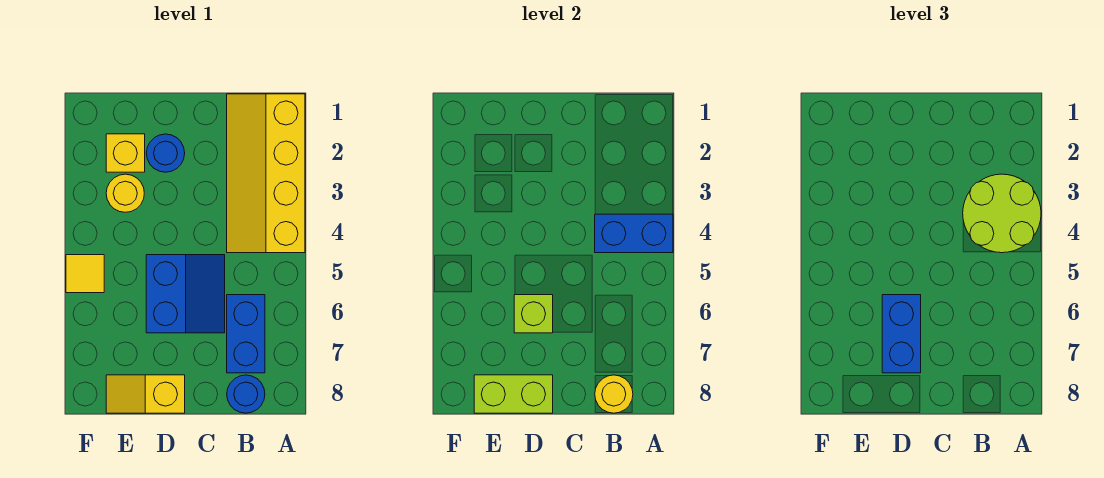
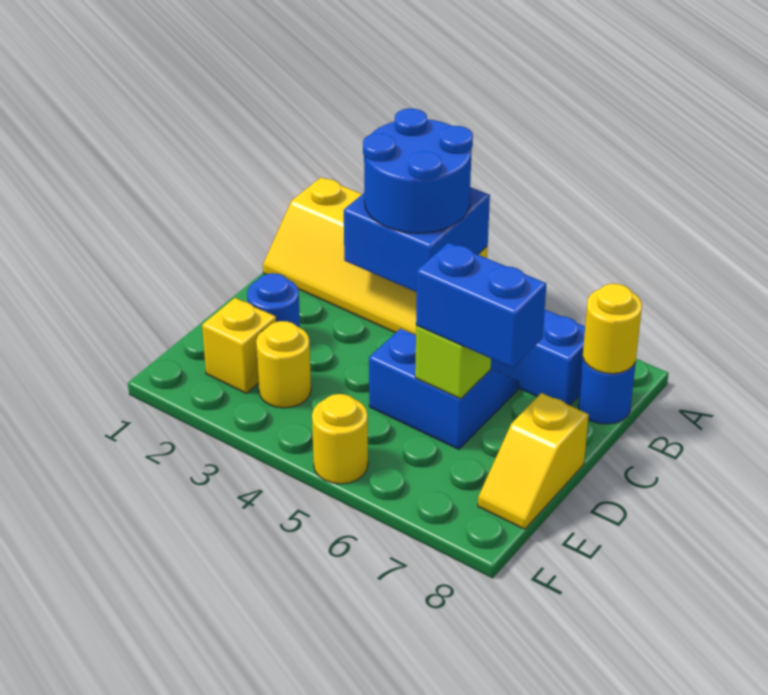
lime round brick A3:B4 level 3 -> blue round brick A3:B4 level 3
blue brick A4:B4 level 2 -> blue brick A3:B4 level 2
lime brick D8:E8 level 2 -> none
yellow tile F5 level 1 -> yellow round brick F5 level 1

